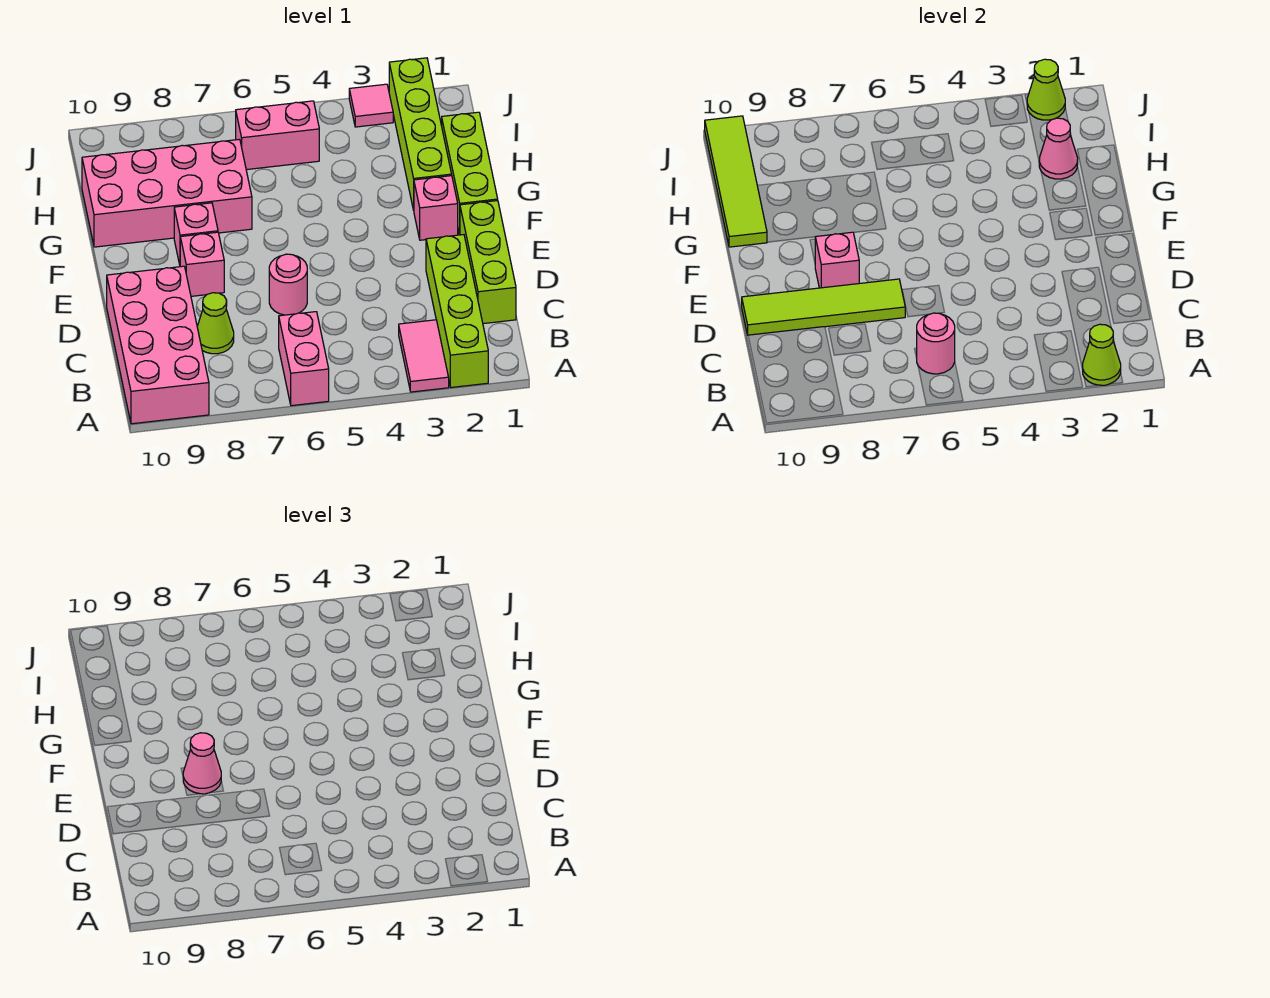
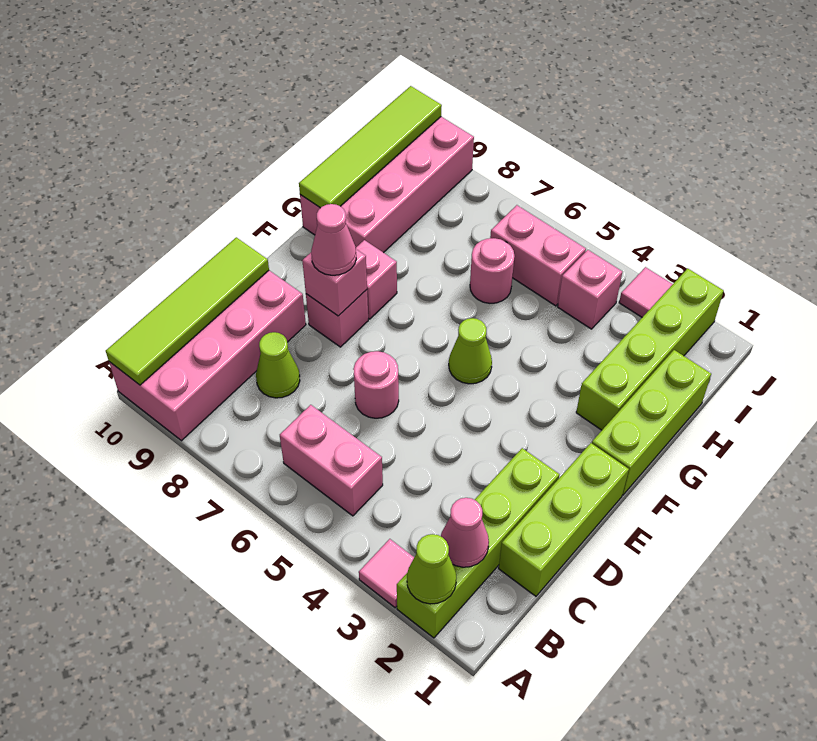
pink tile A3:B3 level 1 -> pink tile A3 level 1
pink brick A6:B6 level 1 -> pink brick B5:B6 level 1
pink round brick B6 level 2 -> pink round brick H6 level 1
lime tile D7:D10 level 2 -> lime tile A10:D10 level 2
pink brick F2 level 1 -> pink brick I4 level 1
pink brick G7:H10 level 1 -> pink brick G9:J10 level 1
pink cone H2 level 2 -> pink cone B2 level 2
lime cone J2 level 2 -> lime cone F5 level 1

